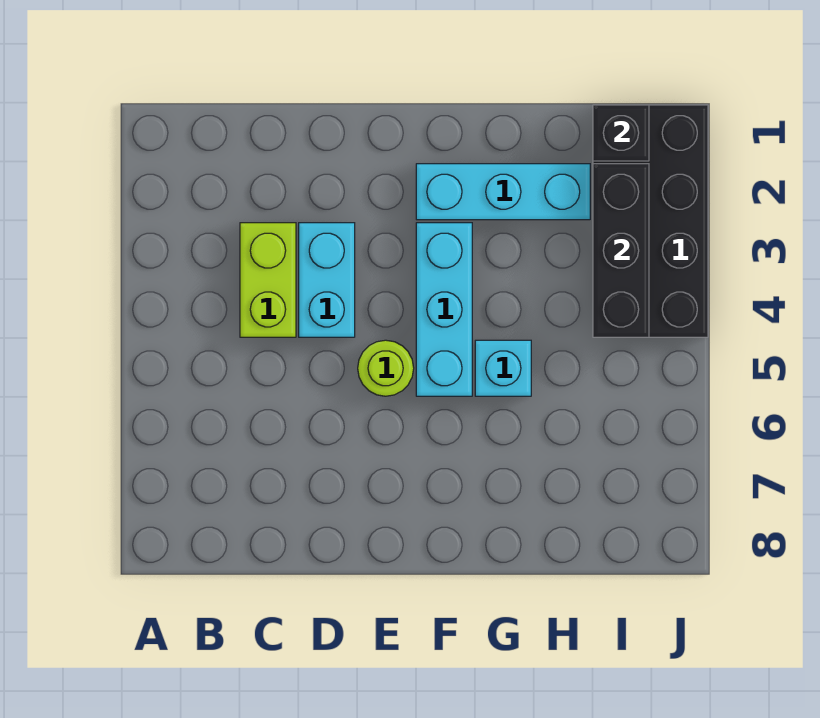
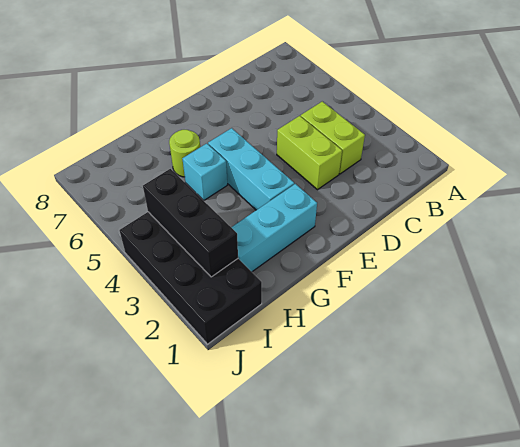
cyan brick D3:D4 level 1 -> lime brick D3:D4 level 1
lime round brick E5 level 1 -> lime round brick G6 level 1
black brick I1 level 2 -> none

